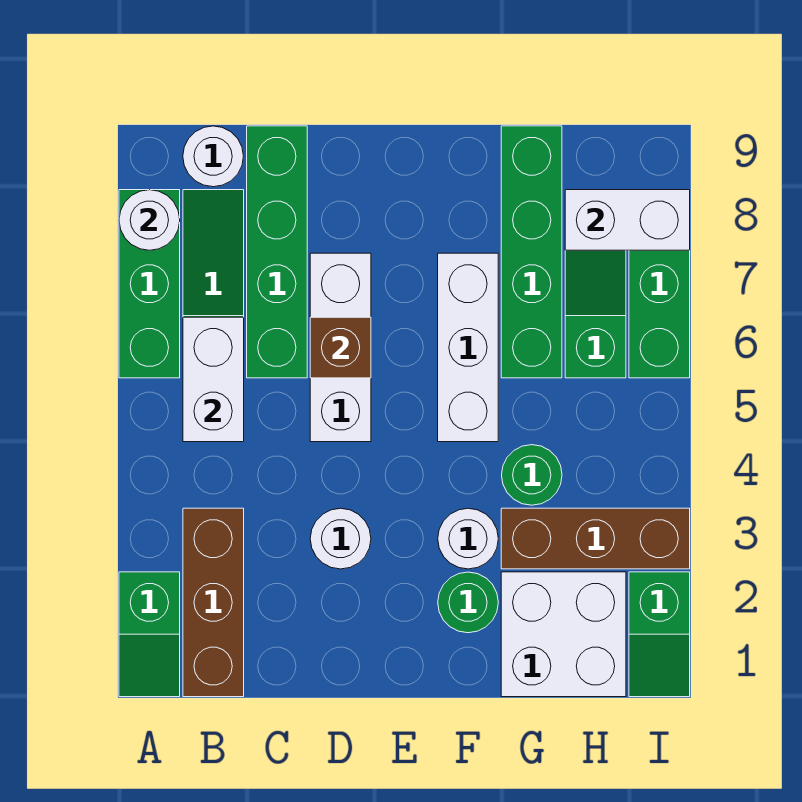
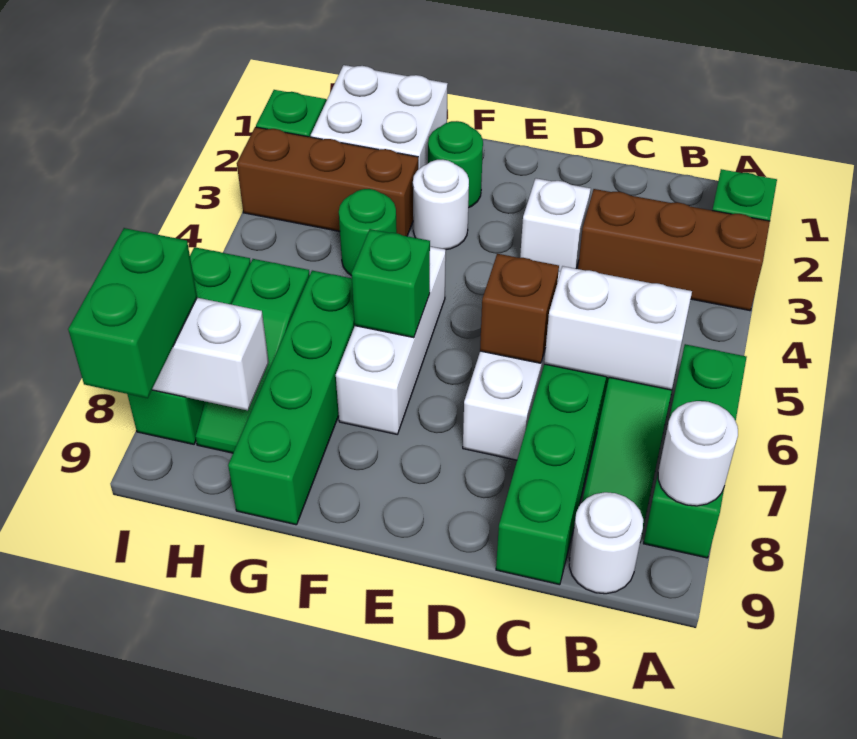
brown brick B1:B3 level 1 -> brown brick A3:C3 level 1
white brick B5:B6 level 2 -> white brick B6:C6 level 2
white round brick D3 level 1 -> white brick D3 level 1
none -> green brick F6 level 2
none -> green brick I8:I9 level 3

